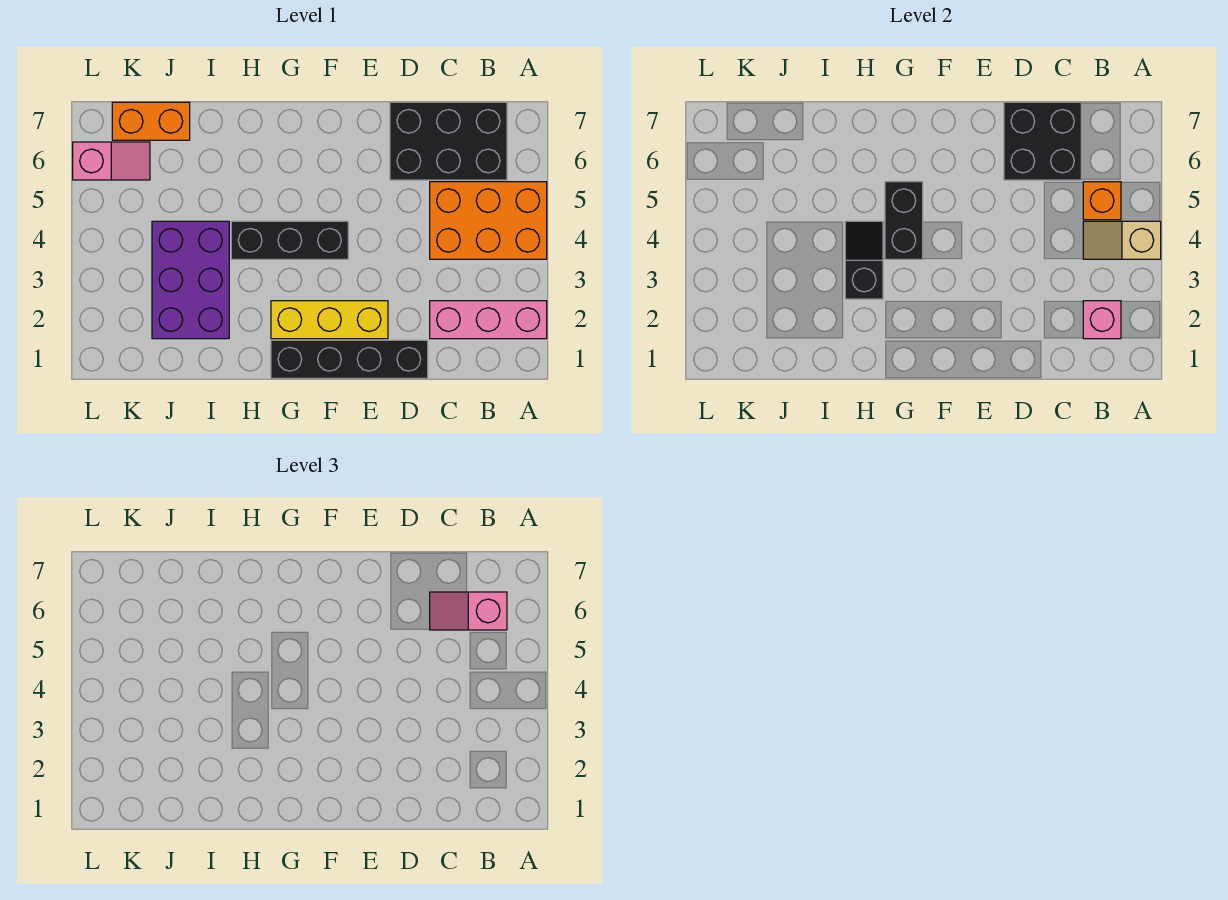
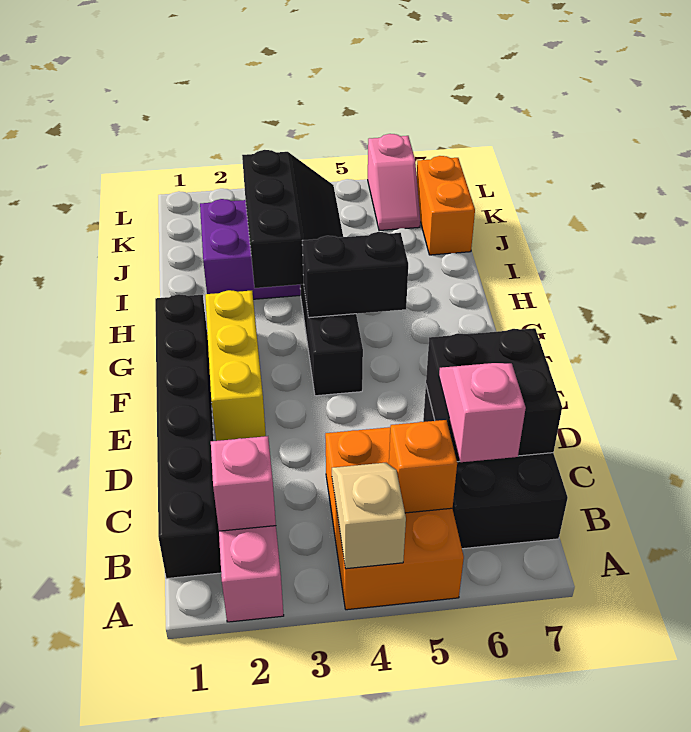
black brick D1:G1 level 1 -> black brick B1:G1 level 1
black slope H3:H4 level 2 top 3 -> black slope H3:J4 level 2 top 3

